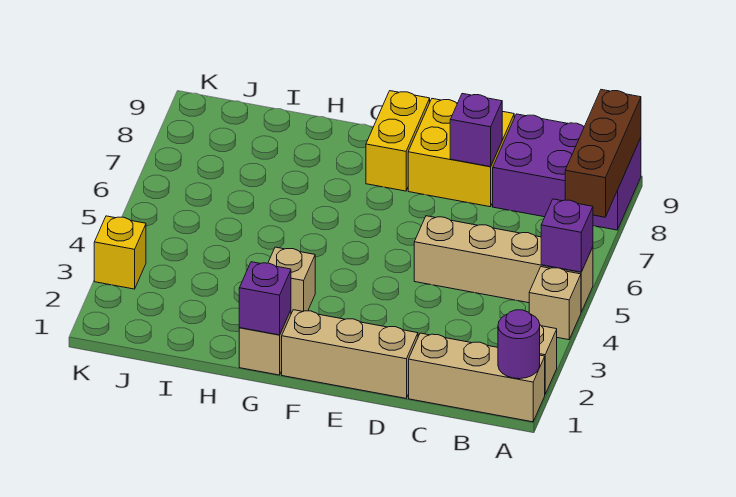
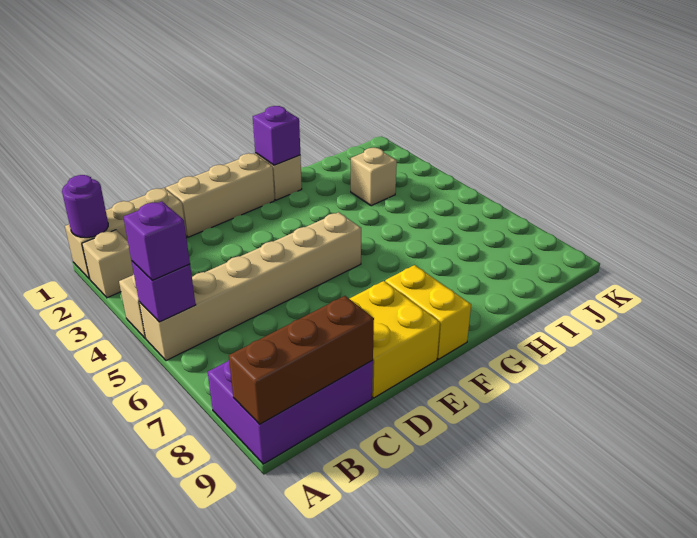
tan brick A5:D5 level 1 -> tan brick A5:F5 level 1
brown brick A7:A9 level 2 -> brown brick A9:C9 level 2
purple brick D8 level 2 -> purple brick A5 level 3
tan brick G3 level 1 -> tan brick I3 level 1
yellow brick K3 level 1 -> none

